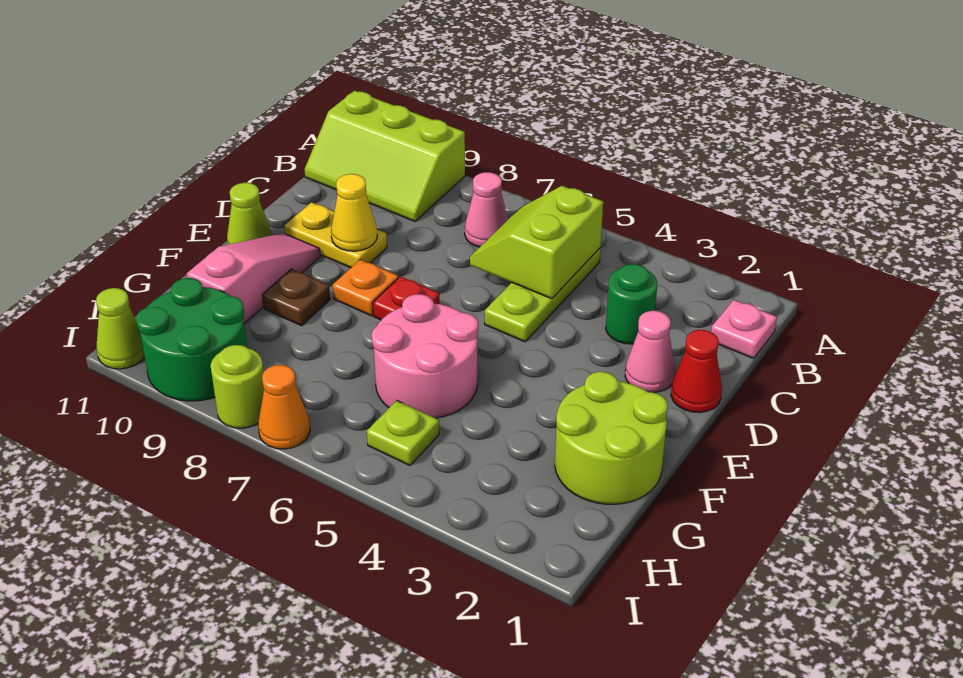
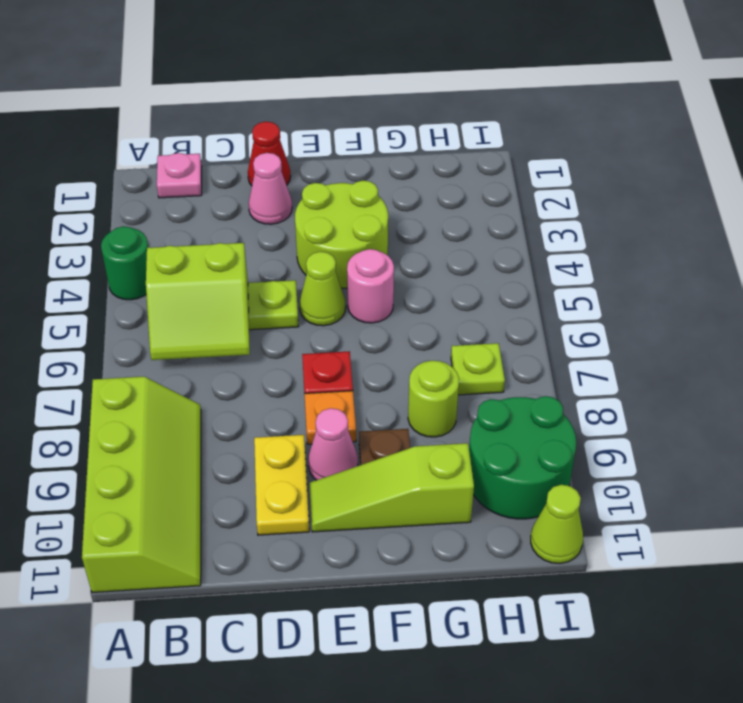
lime slope A9:B11 level 1 top A -> lime slope A8:B11 level 1 top A
pink cone B7 level 1 -> pink cone E9 level 1
green round brick C3 level 1 -> green round brick A4 level 1
yellow cone D9 level 2 -> none
pink slope E10:G10 level 1 top G -> lime slope E10:G10 level 1 top G
lime cone E11 level 1 -> lime cone E5 level 1
lime round brick F1:G2 level 1 -> lime round brick E3:F4 level 1
pink round brick F5:G6 level 1 -> pink round brick F5 level 1
lime plate H5 level 1 -> lime plate H7 level 1
orange cone I7 level 1 -> none
lime round brick I8 level 1 -> lime round brick G8 level 1

